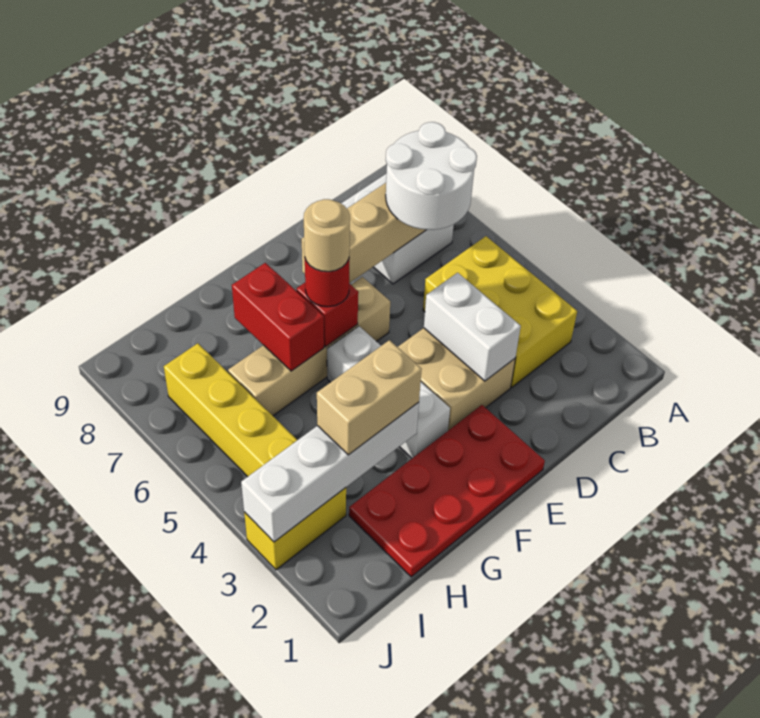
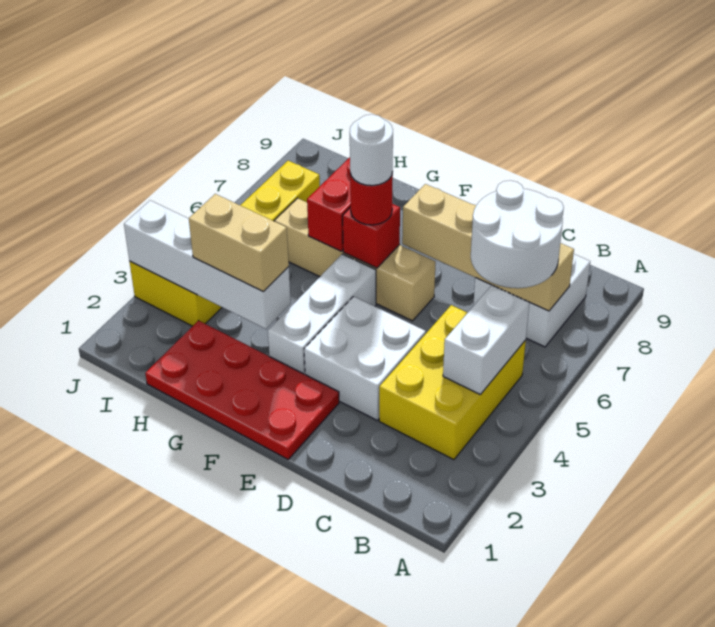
tan brick D3:E4 level 1 -> white brick D3:E4 level 1
white brick D3:D4 level 2 -> white brick B4:B5 level 2
tan round brick F6 level 4 -> white round brick F6 level 4

